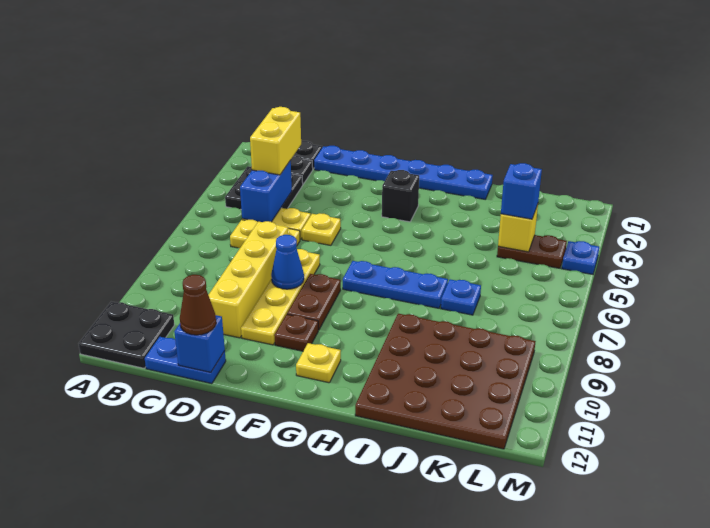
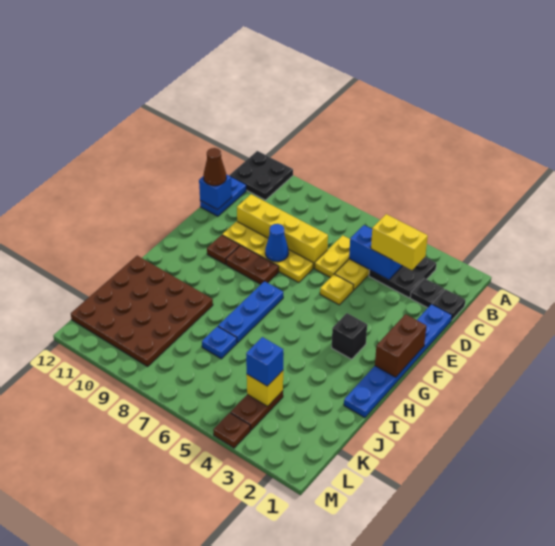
none -> brown brick F1:G1 level 2
yellow plate G11 level 1 -> none
blue plate M4 level 1 -> brown plate M4 level 1

